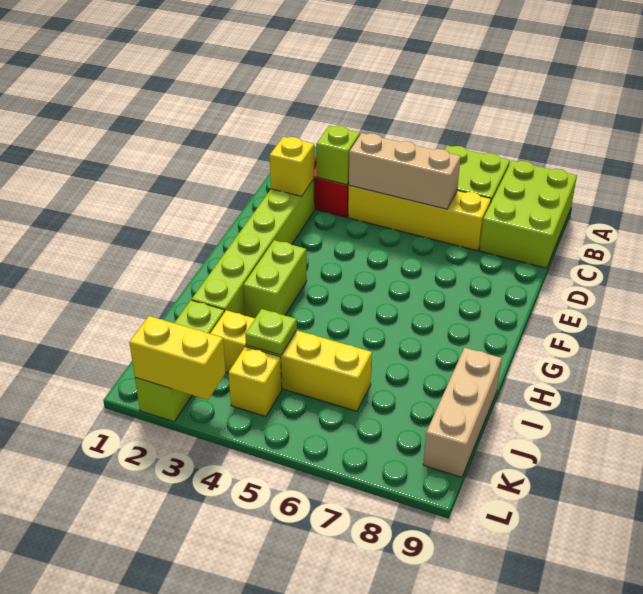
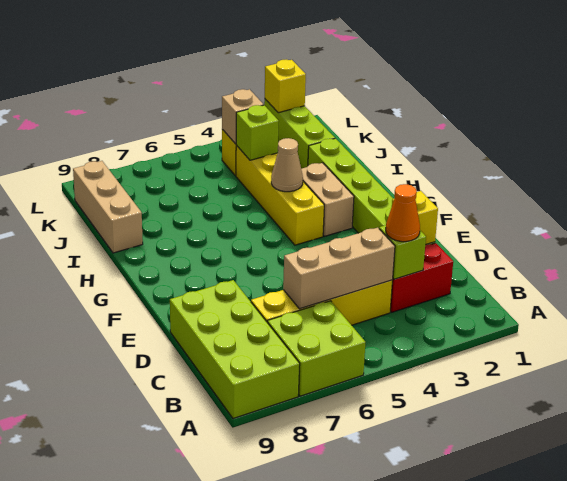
lime brick A8:C9 level 1 -> lime brick A8:D9 level 1
none -> orange cone C3 level 3
lime brick G3:H3 level 1 -> tan brick G3:H3 level 1
none -> tan cone H4 level 2
yellow brick J3:J6 level 1 -> yellow brick G4:J4 level 1
lime plate J4 level 2 -> lime brick J4 level 2
none -> tan brick K4 level 2
yellow brick L2:L3 level 2 -> yellow brick L2 level 2

